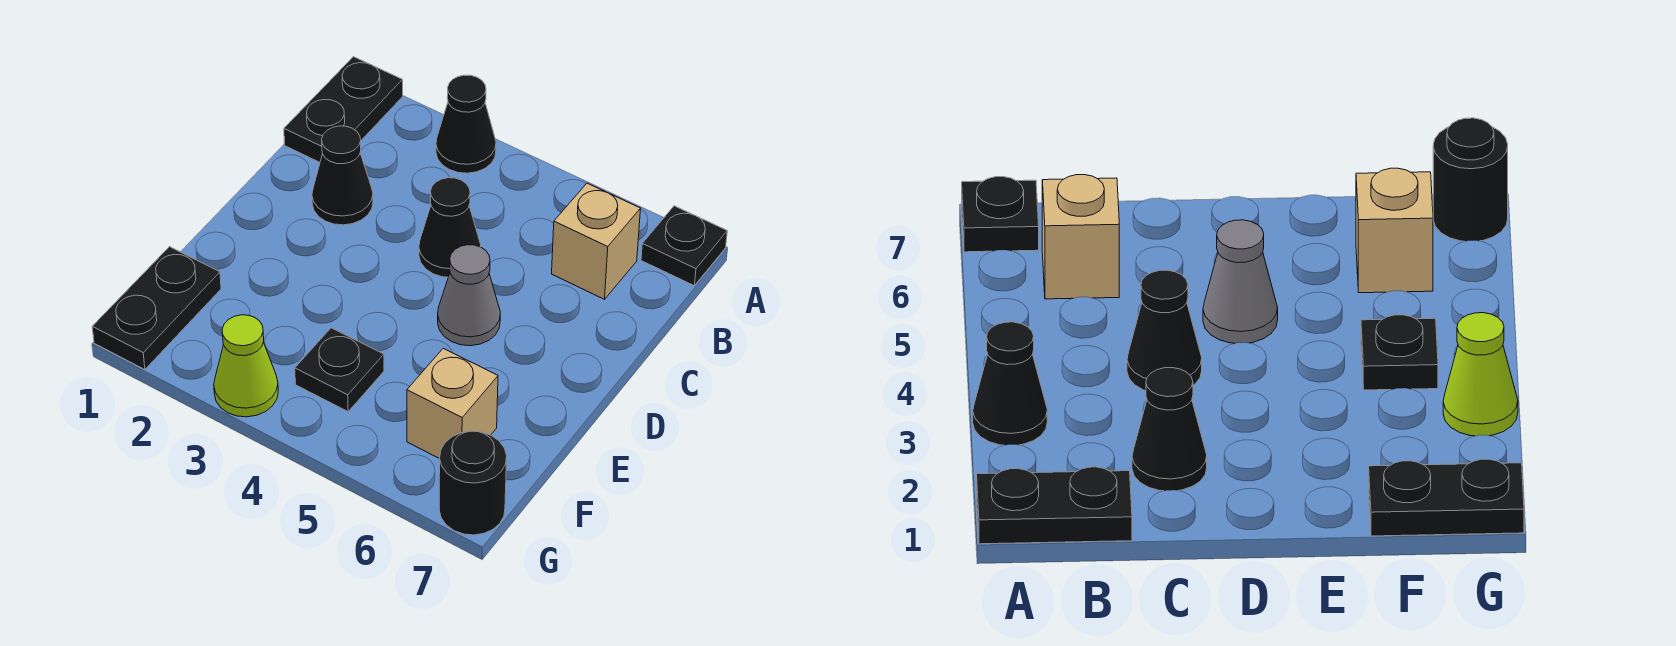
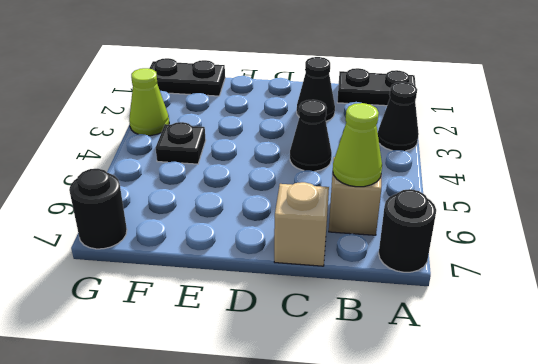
black plate A7 level 1 -> black round brick A7 level 1
none -> lime cone B6 level 2
grey cone D5 level 1 -> none
tan brick F6 level 1 -> tan brick C7 level 1

